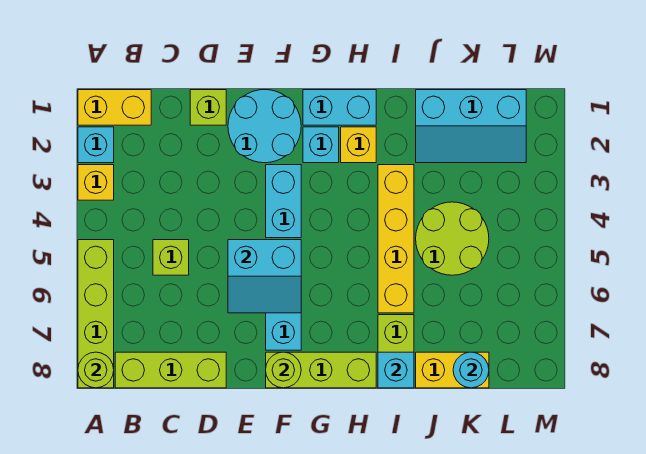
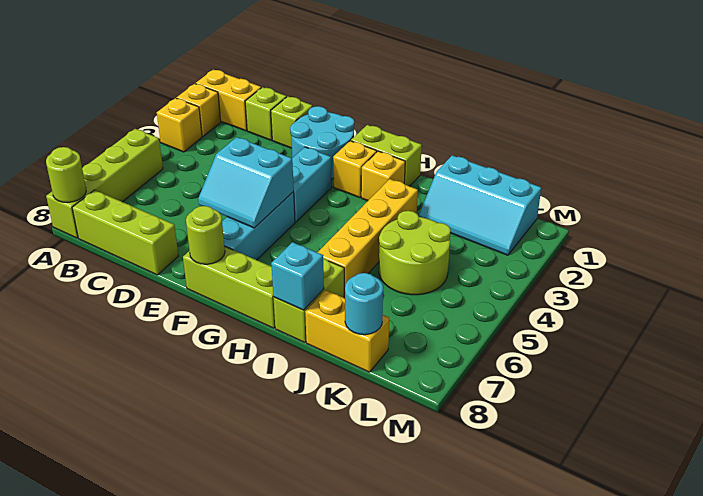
cyan brick A2 level 1 -> yellow brick A2 level 1
lime brick C5 level 1 -> lime brick C1 level 1
cyan brick G1:H1 level 1 -> lime brick G1:H1 level 1
cyan brick G2 level 1 -> yellow brick G2 level 1

